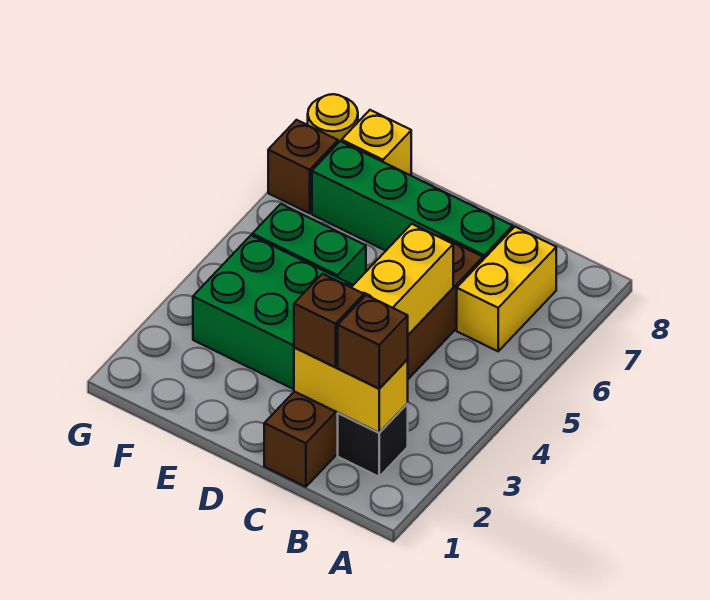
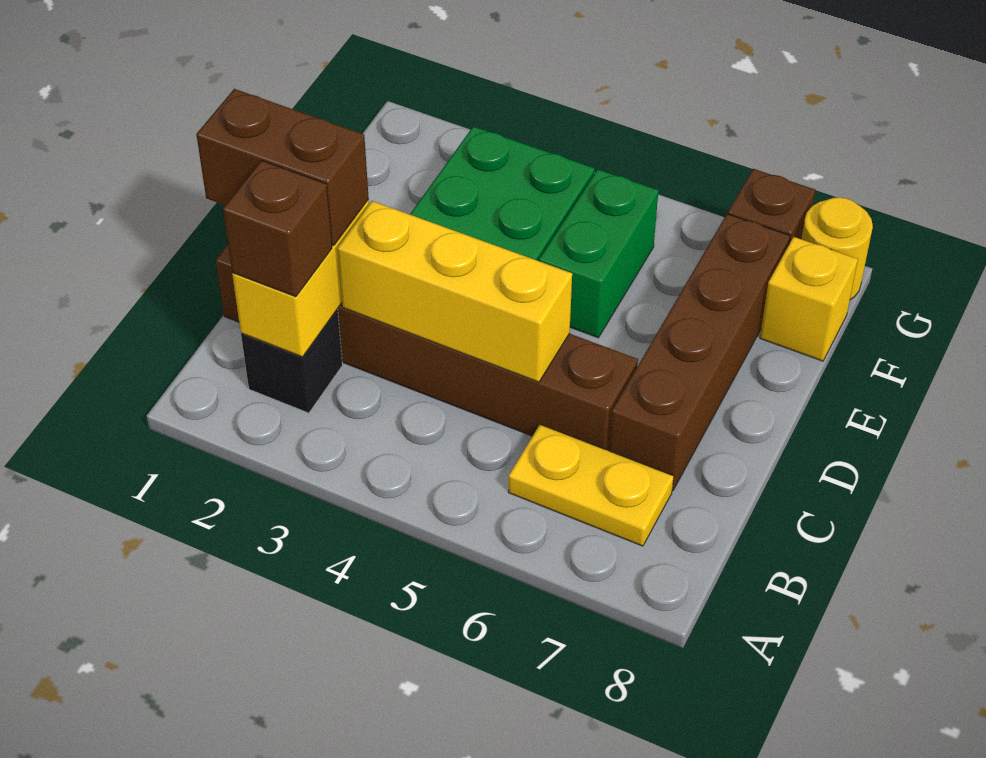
yellow brick B6:B7 level 1 -> yellow plate B6:B7 level 1
brown brick C2 level 3 -> brown brick C1:C2 level 3
green brick C7:F7 level 1 -> brown brick C7:F7 level 1

